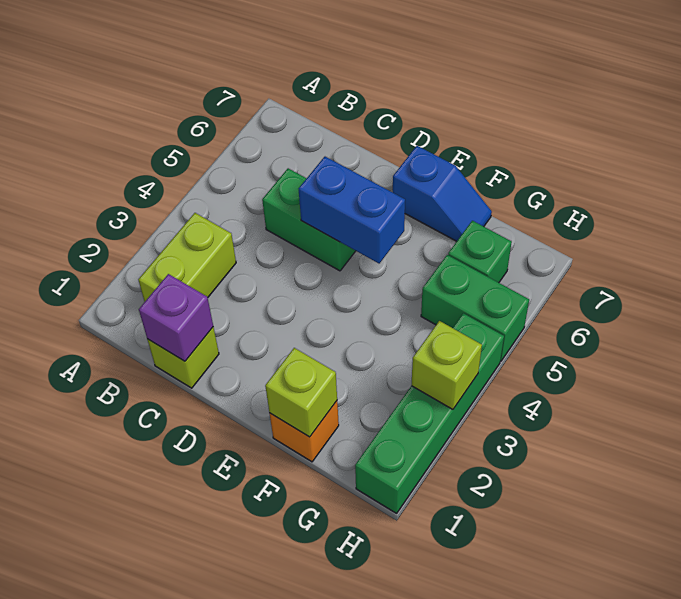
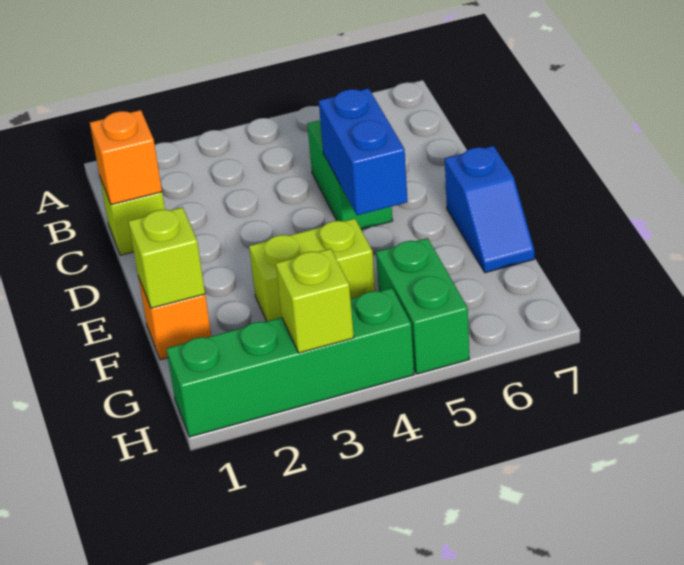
lime brick B2:B3 level 1 -> lime brick F3:F4 level 1
purple brick C1 level 2 -> orange brick C1 level 2
green brick G6 level 1 -> none

